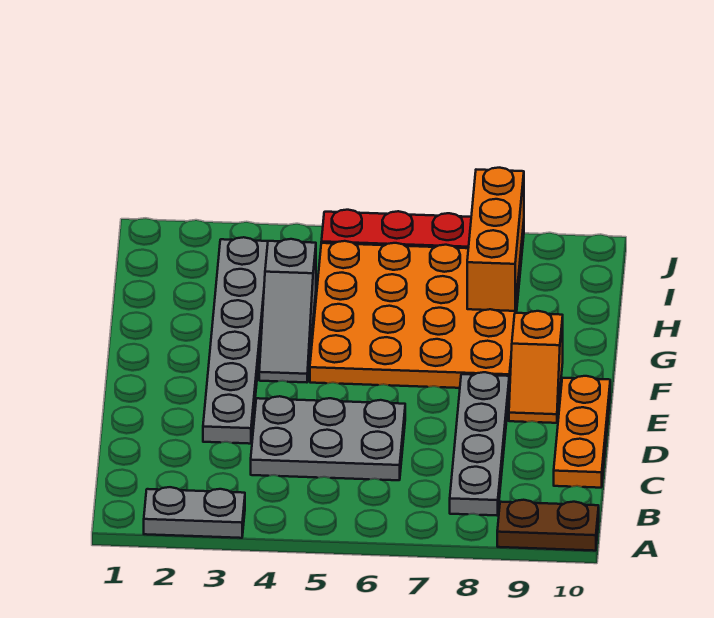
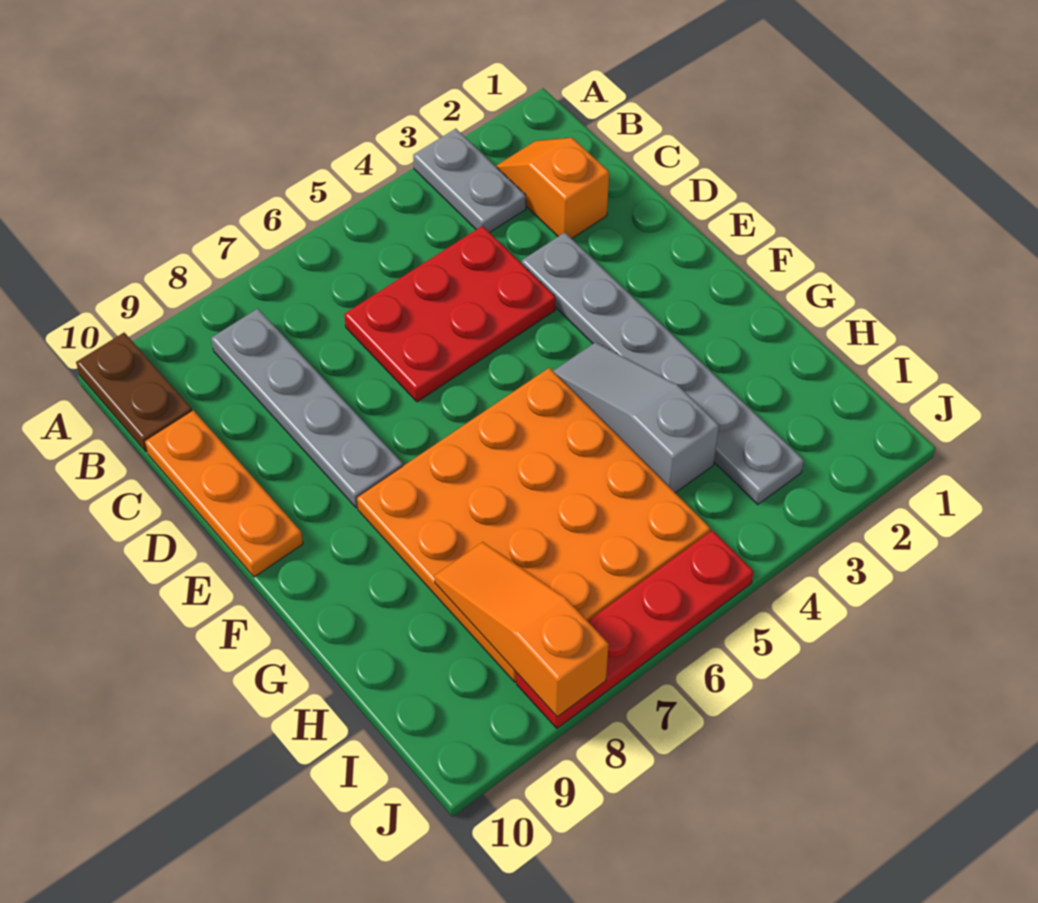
grey plate A2:A3 level 1 -> grey plate A3:B3 level 1
brown plate A9:A10 level 1 -> brown plate A10:B10 level 1
grey plate C4:D6 level 1 -> red plate C4:D6 level 1
orange slope E9:F9 level 1 top F -> orange slope B2:C2 level 1 top C
orange brick H8:J8 level 2 -> orange slope H8:J8 level 2 top J

